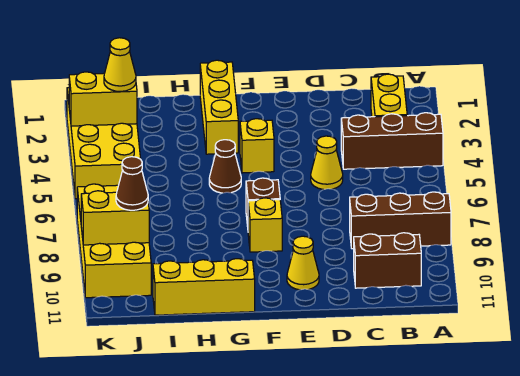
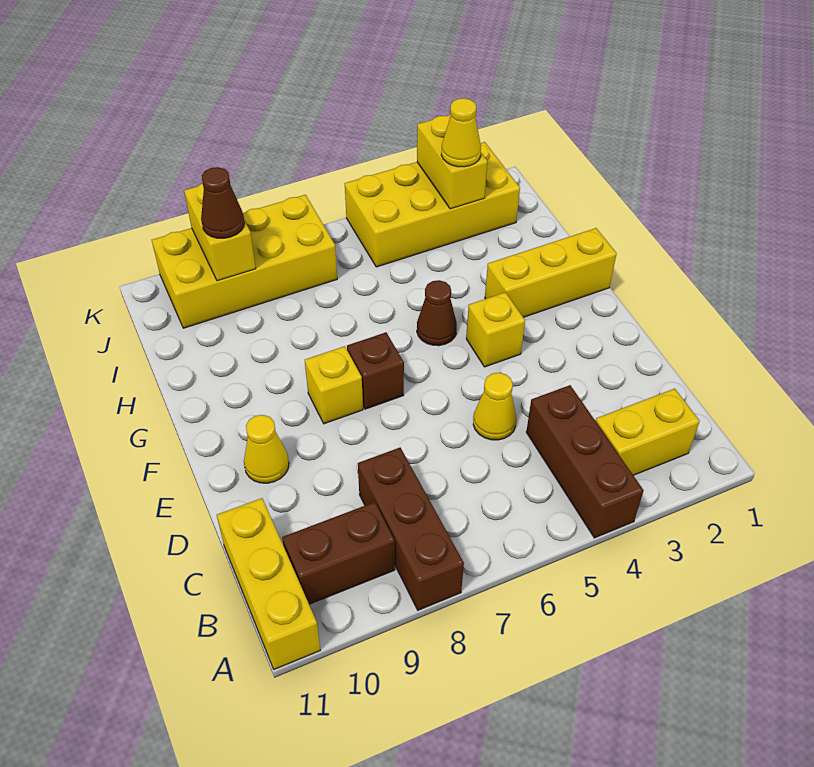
brown brick B10:C10 level 1 -> brown brick B9:B10 level 1
yellow brick G11:I11 level 1 -> yellow brick A11:C11 level 1

